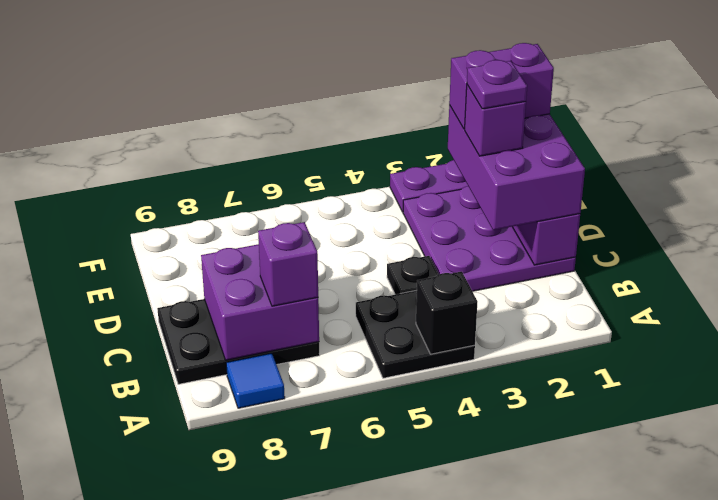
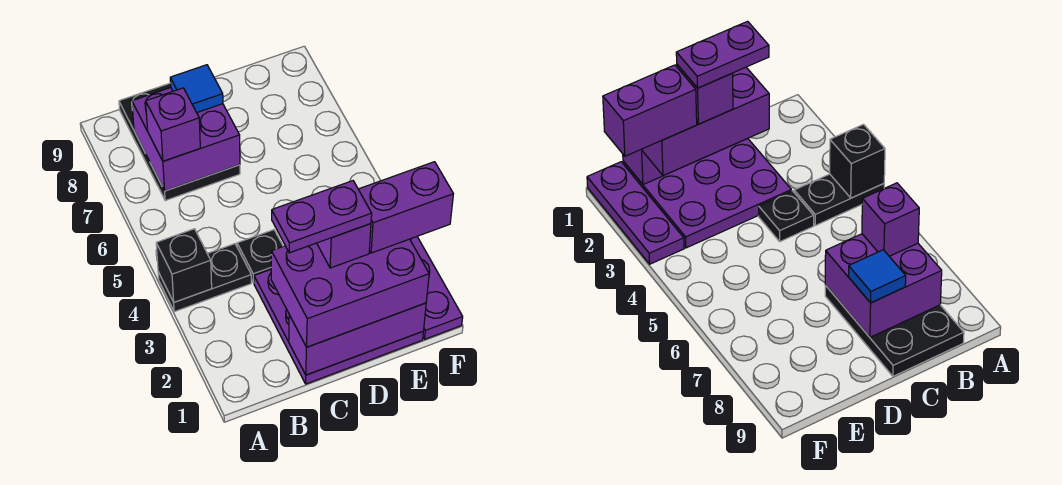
black plate A4:B5 level 1 -> black plate A4:B4 level 1
blue tile A8 level 1 -> blue tile C8 level 3
purple plate D2 level 5 -> purple plate C2:D2 level 5
purple brick E1:E2 level 4 -> purple brick E2:F2 level 4

